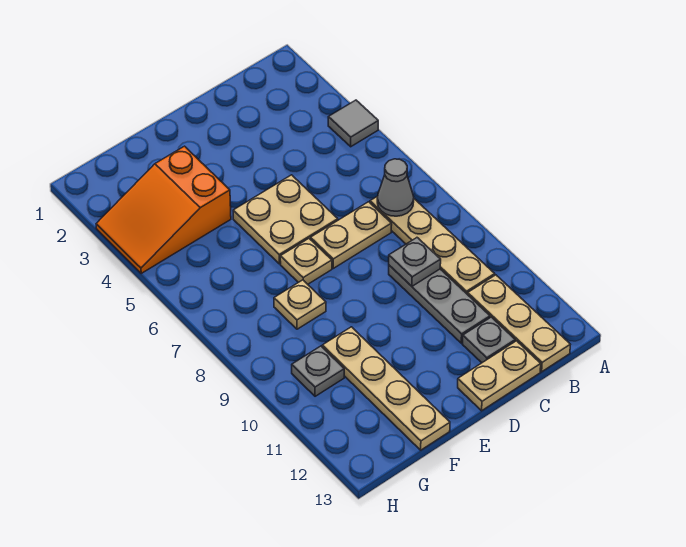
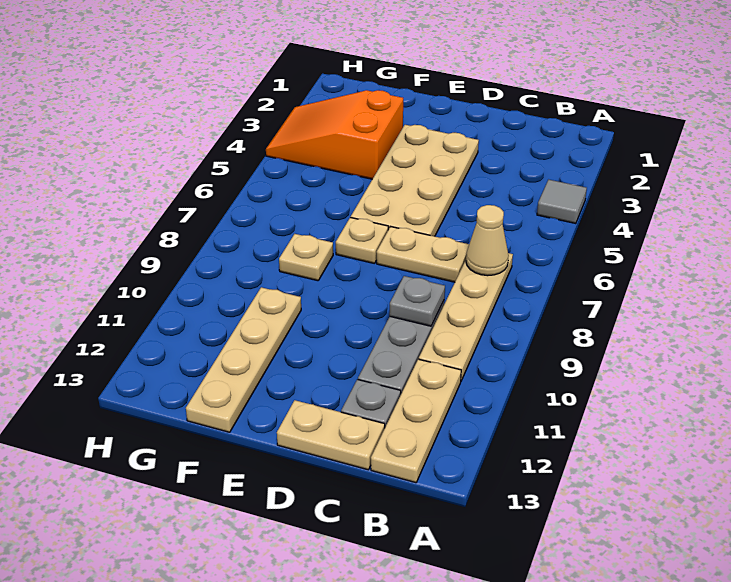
grey cone B7 level 2 -> tan cone B7 level 2
tan plate D5:E6 level 1 -> tan plate D3:E6 level 1
grey plate G10 level 1 -> none

